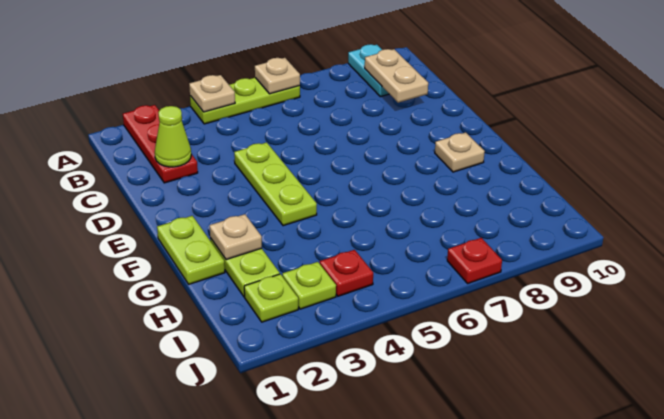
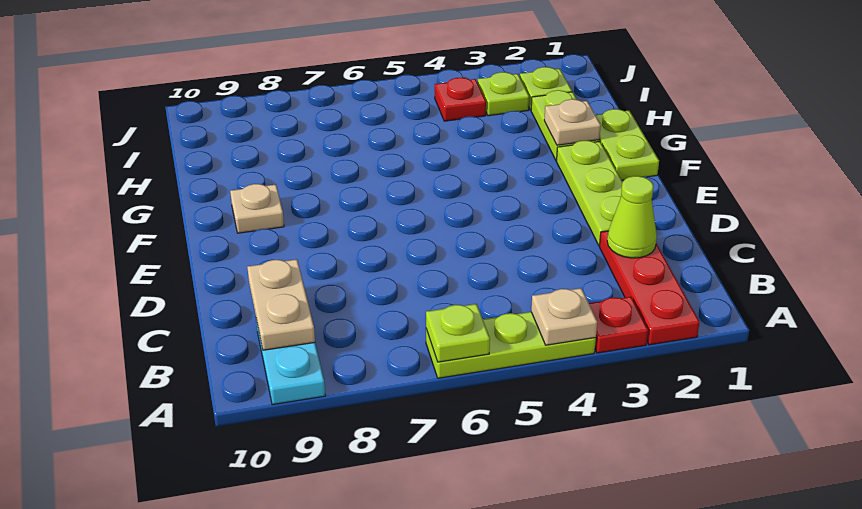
tan plate A6 level 2 -> lime plate A6 level 2
lime plate D4:F4 level 1 -> lime plate D2:F2 level 1
red plate J7 level 1 -> red plate A3 level 1

